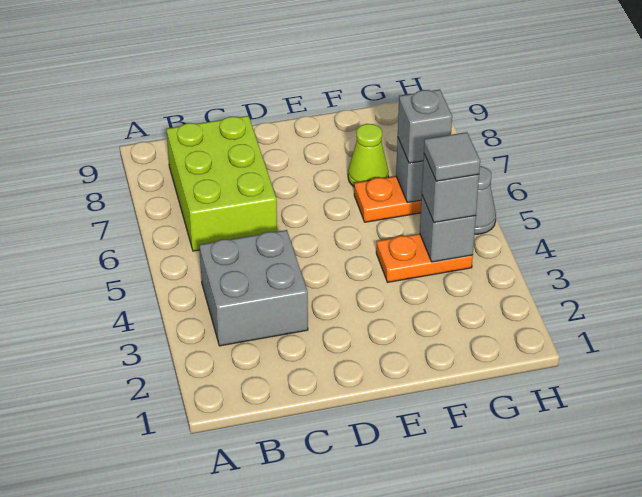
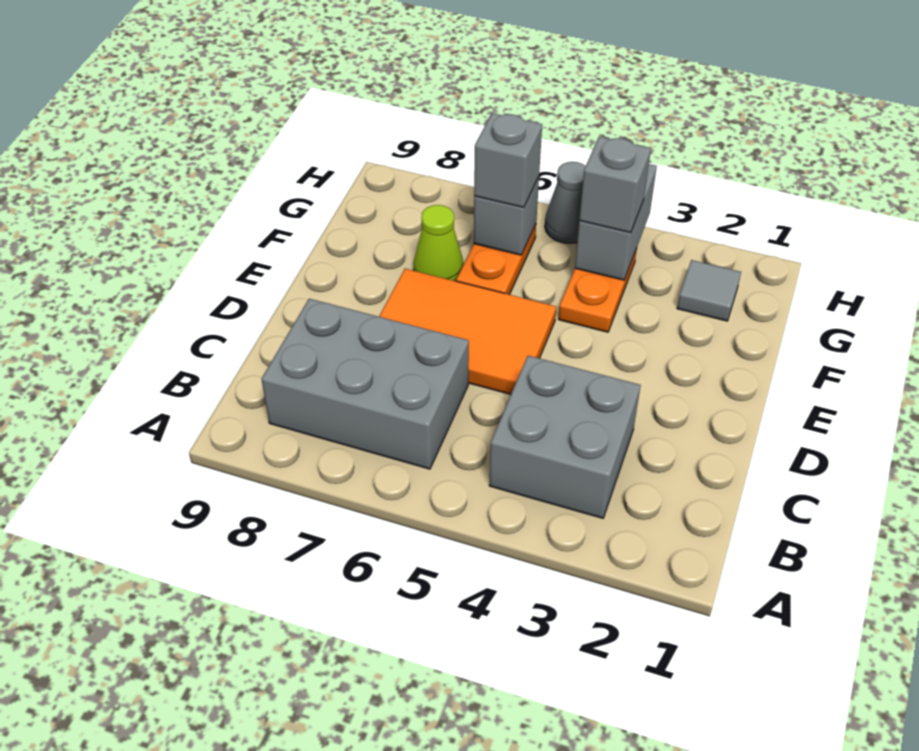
lime brick B6:C8 level 1 -> grey brick B6:C8 level 1
none -> orange tile D5:E7 level 1
grey brick G4 level 2 -> grey brick G4:H4 level 2
grey tile G4 level 4 -> grey tile G2 level 1

